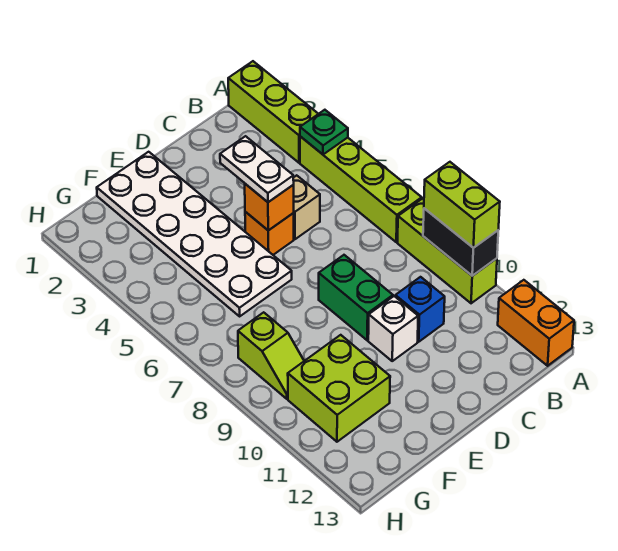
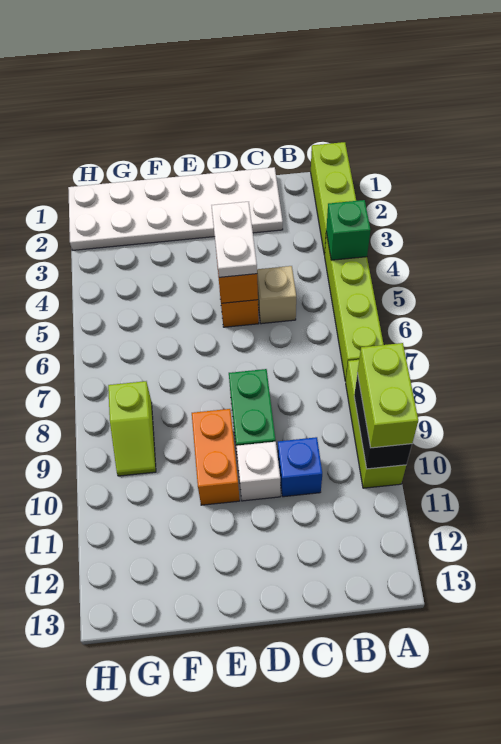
green plate A4 level 2 -> green brick A4 level 2
orange brick A12:A13 level 1 -> orange brick E9:E10 level 1
white plate E1:F6 level 1 -> white plate C1:H2 level 1
lime brick F10:G11 level 1 -> none

